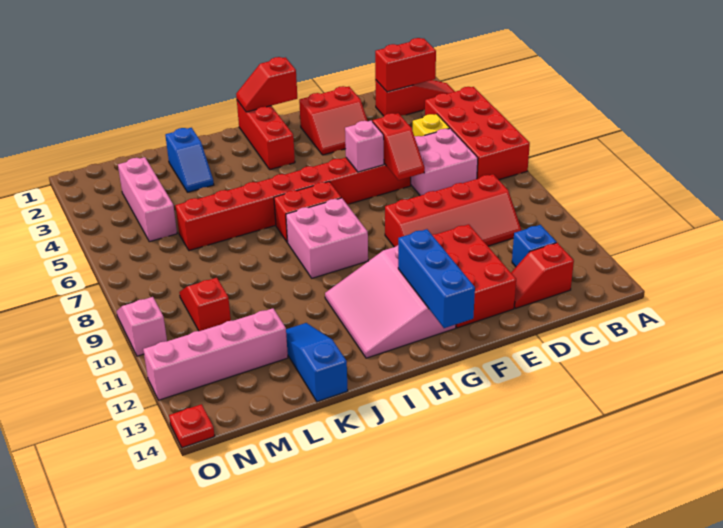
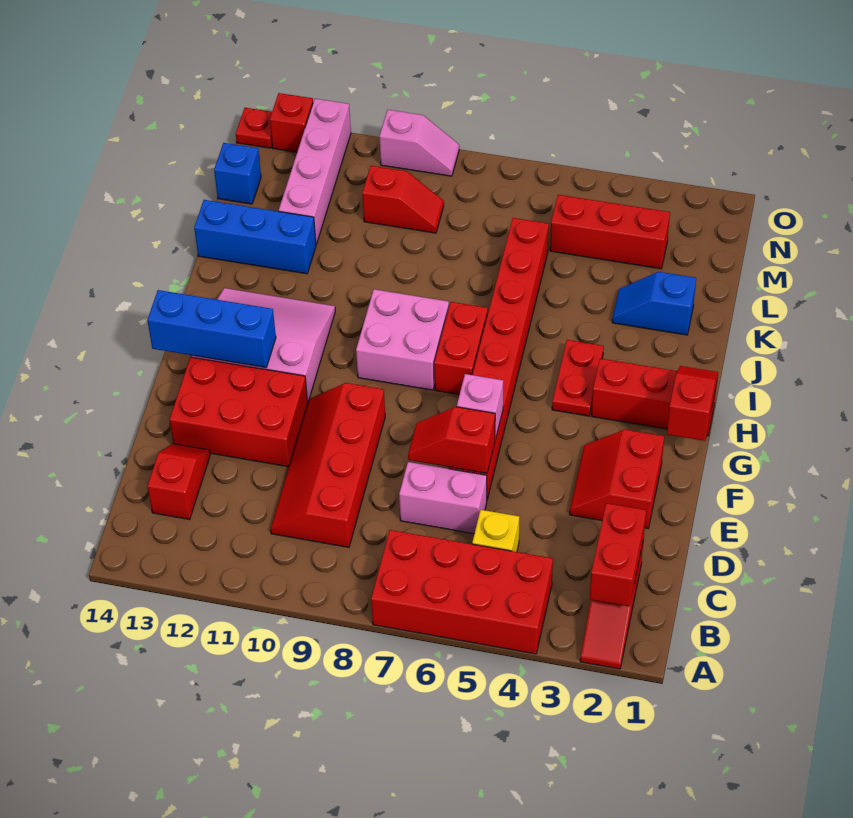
pink brick C6:D7 level 1 -> pink brick D6:D7 level 1
blue brick C12 level 1 -> blue brick M14 level 1
none -> red plate H4:I4 level 1
blue slope K12:K14 level 1 top 14 -> blue brick K12:K14 level 1
pink brick M3:M5 level 1 -> red brick M3:M5 level 1
none -> red brick O13 level 1

